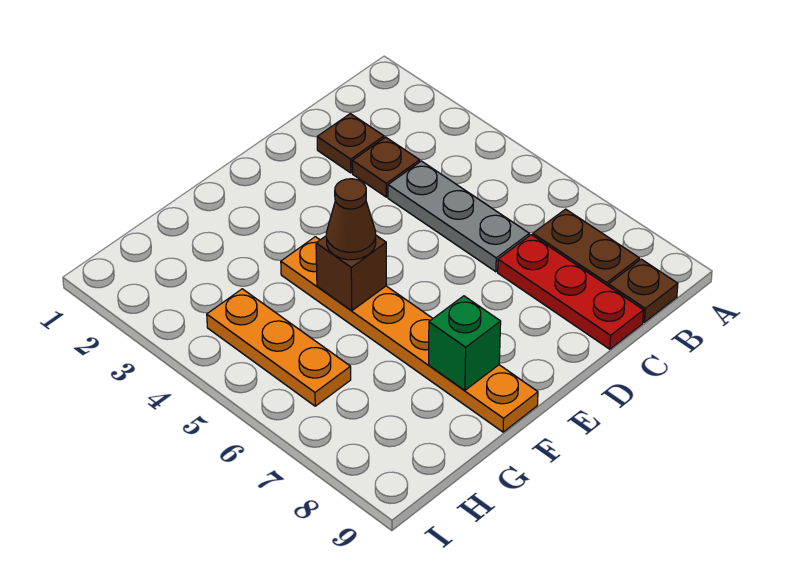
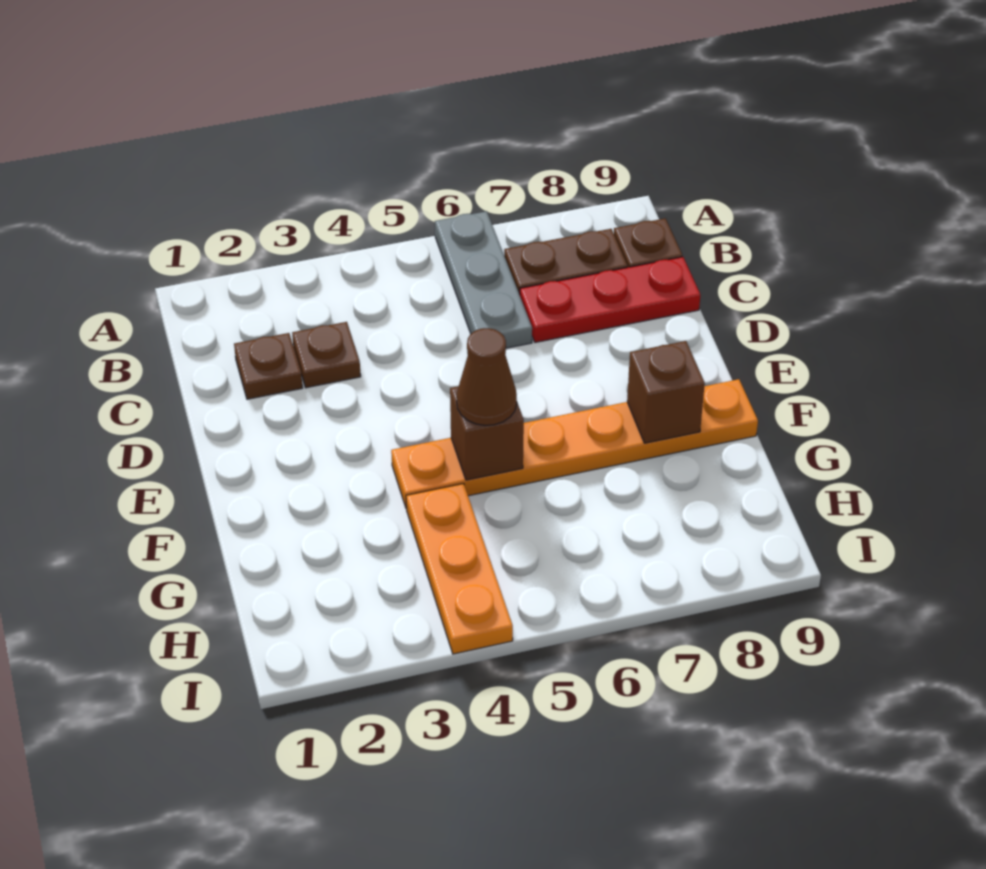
grey plate C4:C6 level 1 -> grey plate A6:C6 level 1
green brick F8 level 2 -> brown brick F8 level 2
orange plate H4:H6 level 1 -> orange plate G4:I4 level 1

